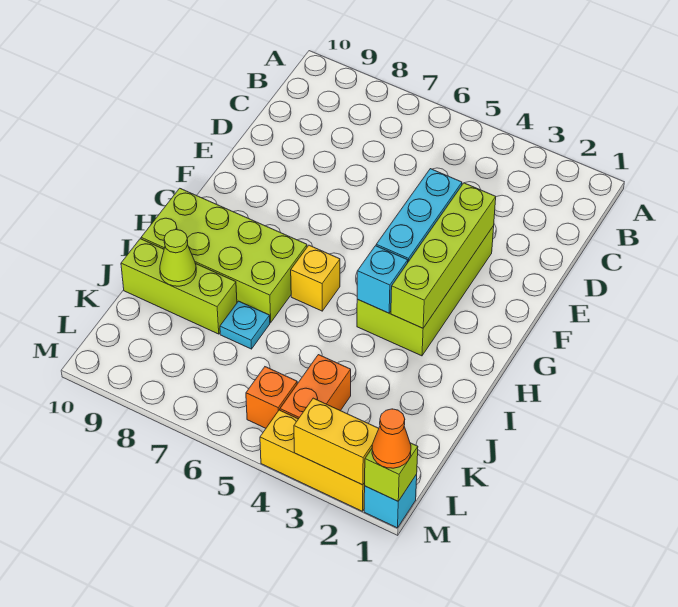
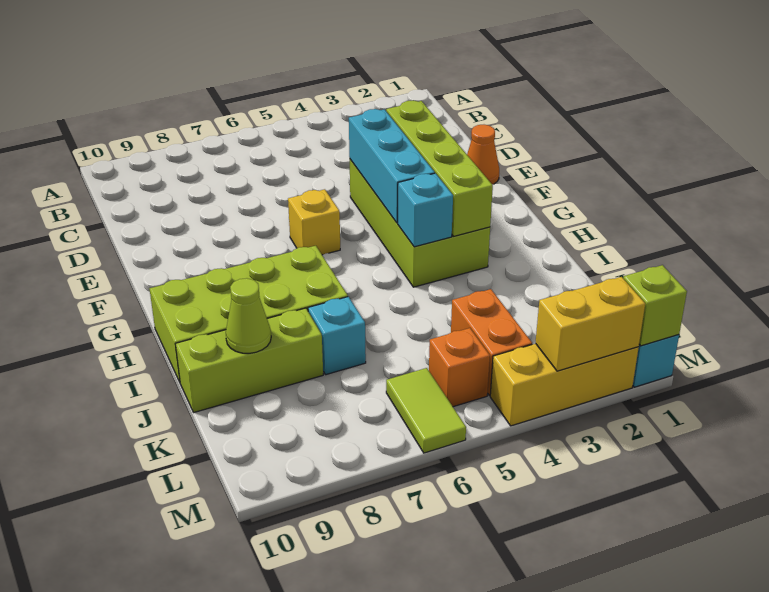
yellow brick H6 level 1 -> yellow brick F6 level 1
cyan plate J7 level 1 -> cyan brick J7 level 1
none -> lime tile L6:M6 level 1
orange cone M1 level 3 -> orange cone E1 level 1

